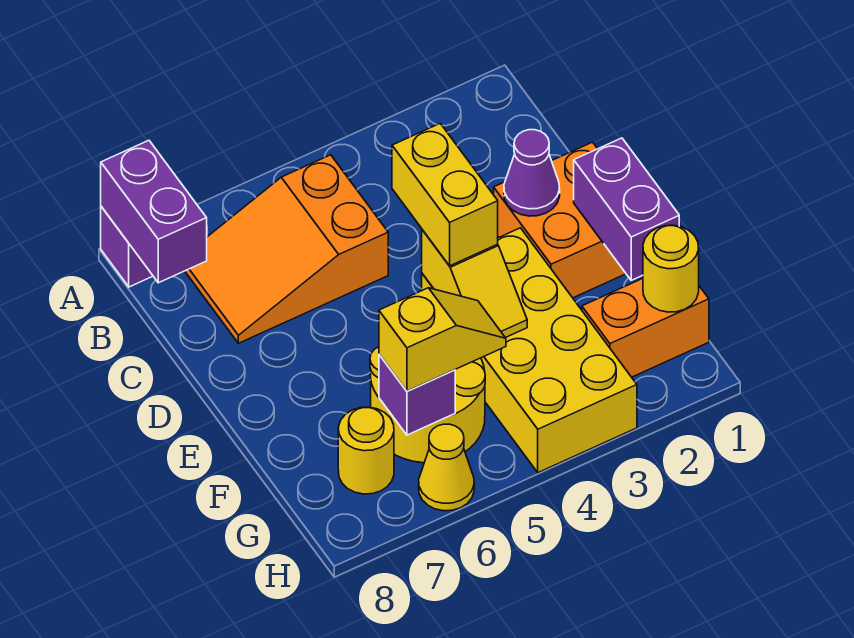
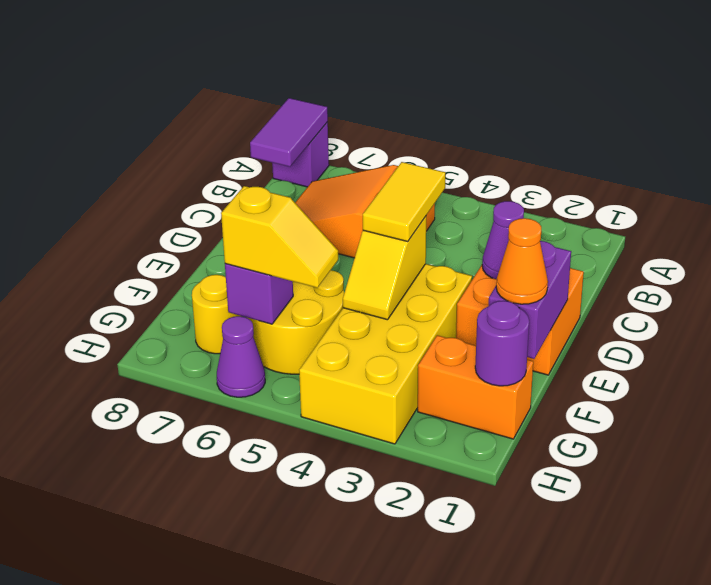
purple brick A8:B8 level 2 -> purple tile A8:B8 level 2
yellow brick D4:E4 level 3 -> yellow tile D4:E4 level 3
none -> orange cone F1 level 3
yellow round brick G1 level 2 -> purple round brick G1 level 2
yellow cone H6 level 1 -> purple cone H6 level 1

